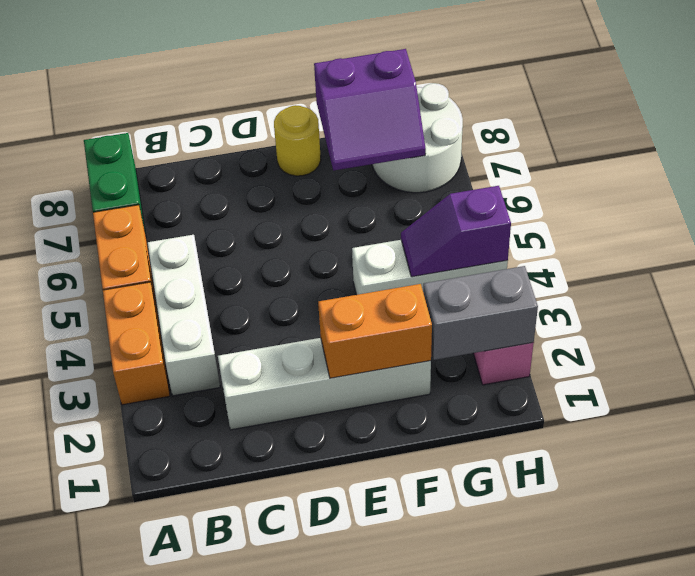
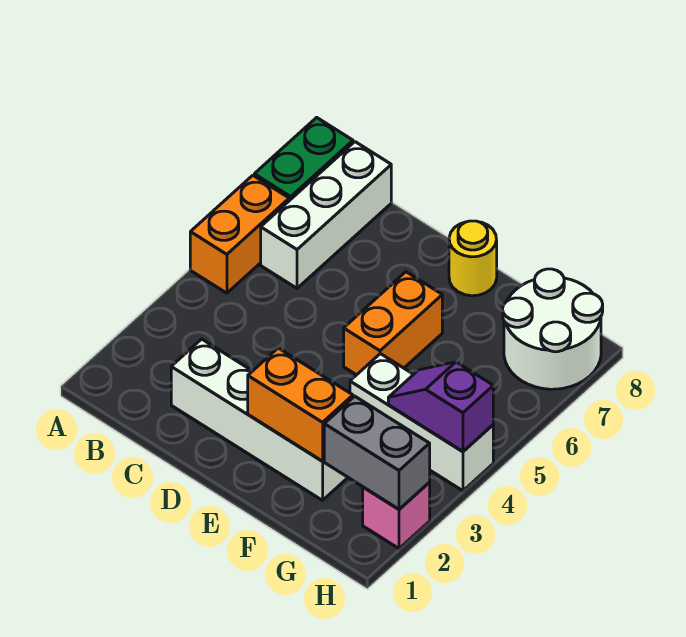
orange brick A3:A4 level 1 -> orange brick E5:E6 level 1
white brick B3:B5 level 1 -> white brick B6:B8 level 1
purple slope F7:G8 level 2 top 8 -> none

